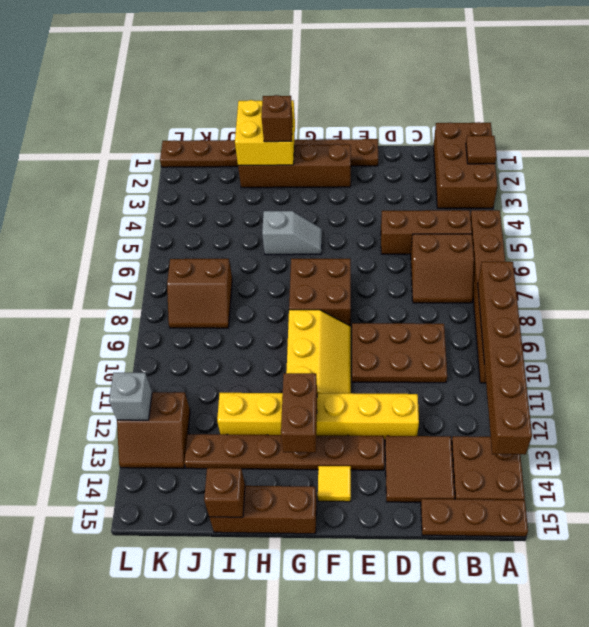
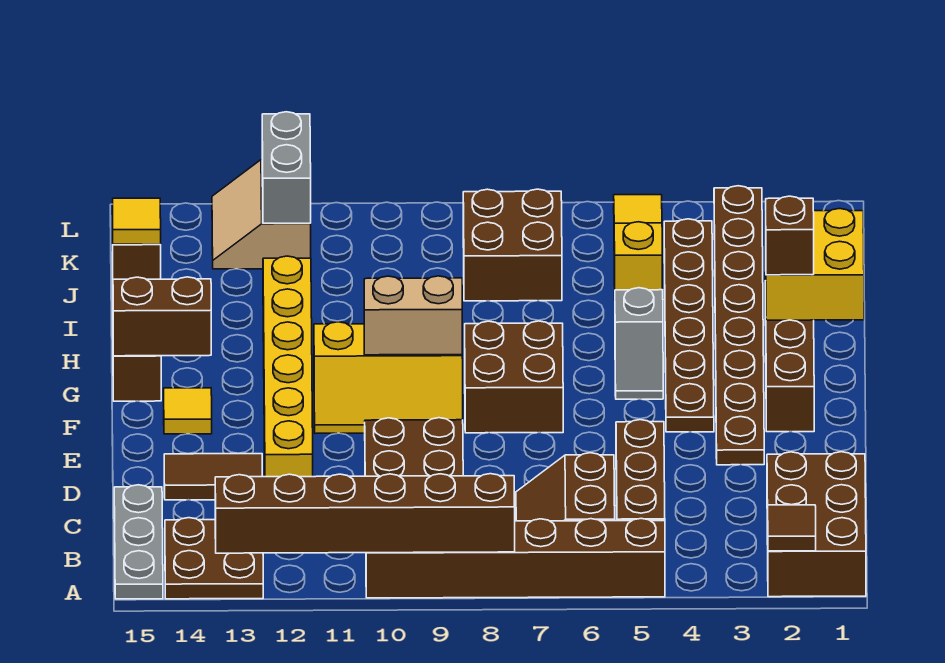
brown brick A1:B3 level 1 -> brown brick A1:C2 level 1
brown plate A15:C15 level 1 -> grey plate A15:C15 level 1
brown tile C13:D14 level 1 -> brown tile D13:D14 level 1
brown plate E1:L1 level 1 -> brown plate E3:L3 level 1
brown plate E13:J13 level 1 -> brown plate F4:K4 level 1
none -> tan brick G9:G10 level 2
brown brick G12:G13 level 2 -> brown brick G14:G15 level 2
none -> yellow tile I15 level 3
none -> yellow slope J5:L5 level 1 top J
brown slope J7:K8 level 1 top 7 -> brown brick J7:K8 level 1
brown slope K12:L13 level 1 top 12 -> tan slope K12:L13 level 1 top 12
grey brick L12 level 2 -> grey brick K12:L12 level 2

